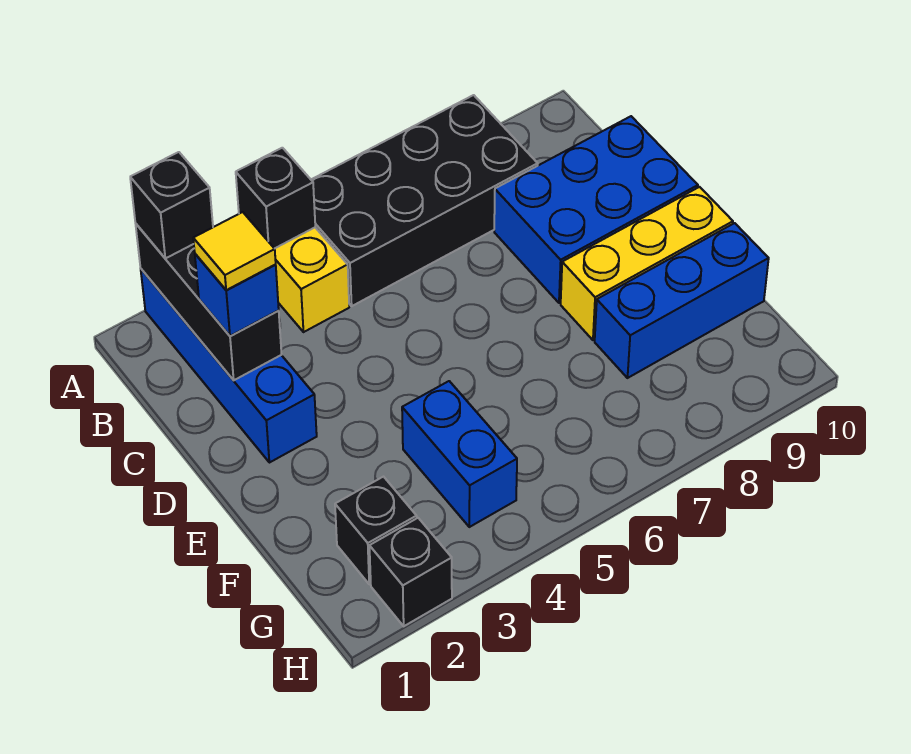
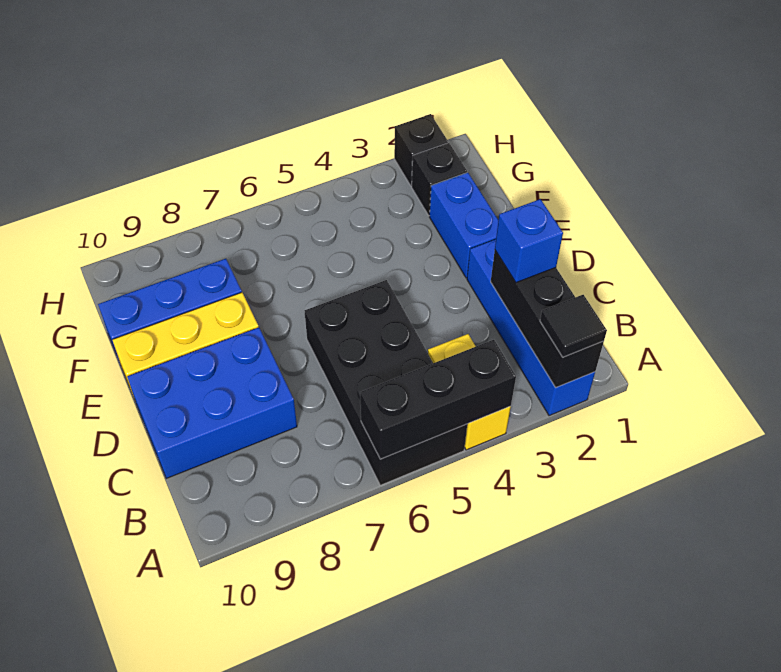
black brick A2 level 3 -> black tile A2 level 3
black brick A4 level 2 -> black brick A4:A6 level 2
black brick A5:B8 level 1 -> black brick A5:D6 level 1
yellow tile C2 level 4 -> none
blue brick F4:G4 level 1 -> blue brick E2:F2 level 1

